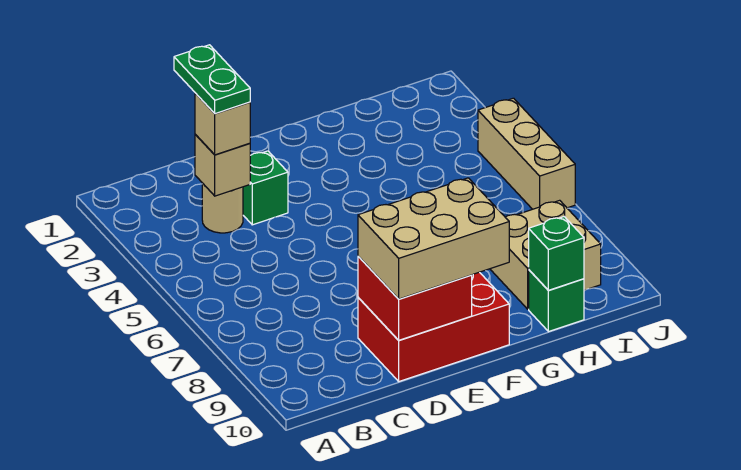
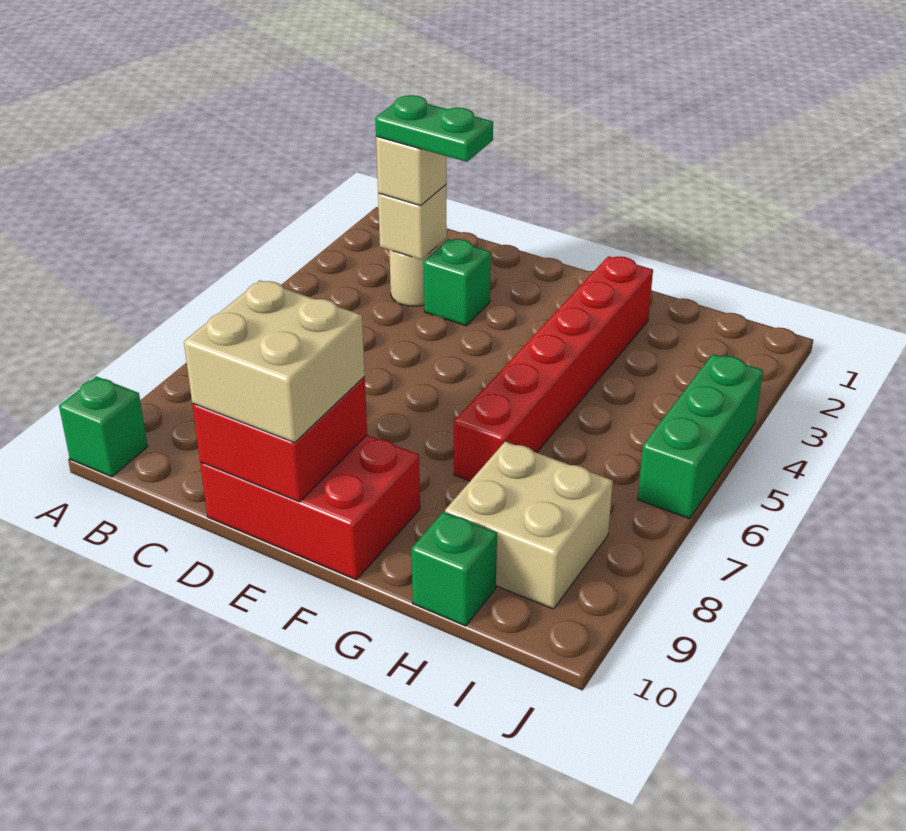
green plate C2:C3 level 4 -> green plate C3:D3 level 4
tan brick D9:F10 level 3 -> tan brick D9:E10 level 3
none -> red brick G2:G7 level 1
green brick H10 level 2 -> green brick A10 level 1
tan brick J4:J6 level 1 -> green brick J4:J6 level 1

